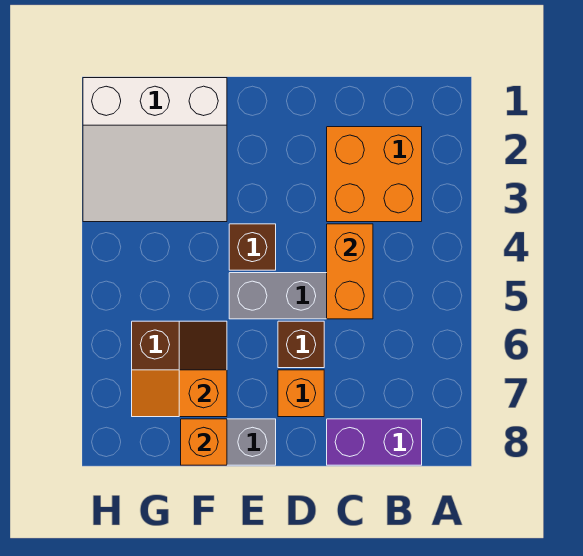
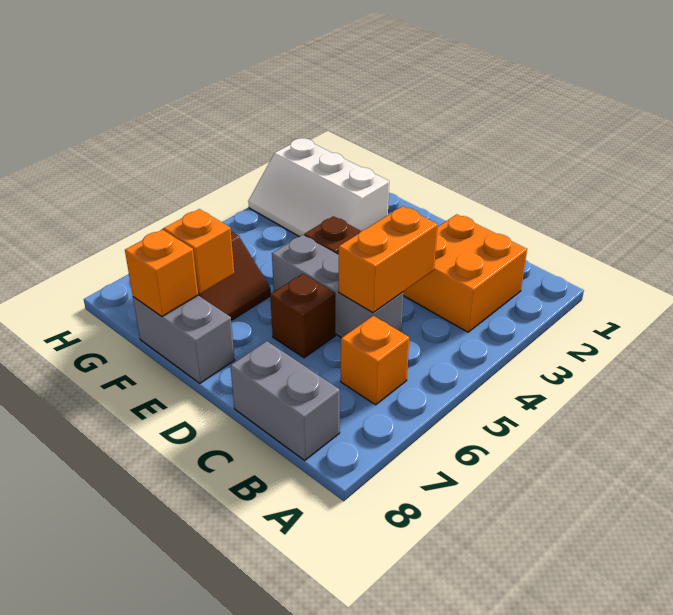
purple brick B8:C8 level 1 -> grey brick B8:C8 level 1
orange brick D7 level 1 -> orange brick B6 level 1
white slope F1:H3 level 1 top 1 -> white slope F2:H3 level 1 top 2

